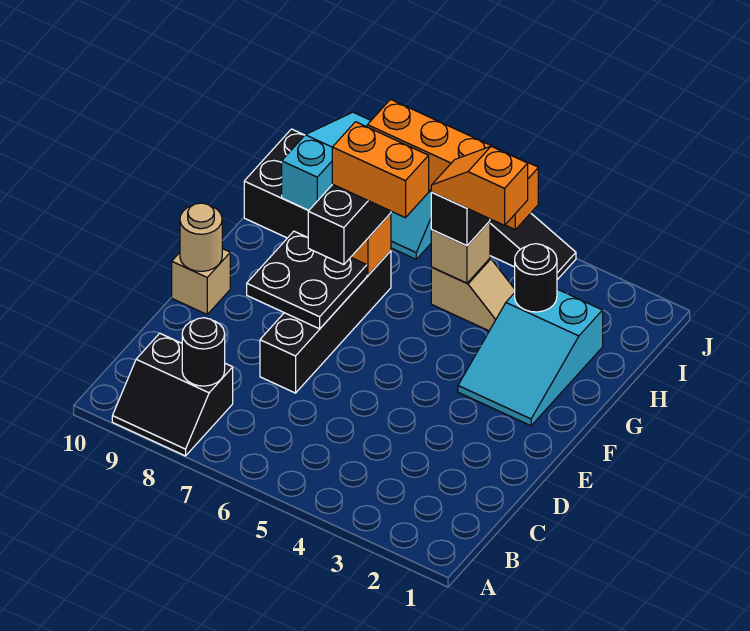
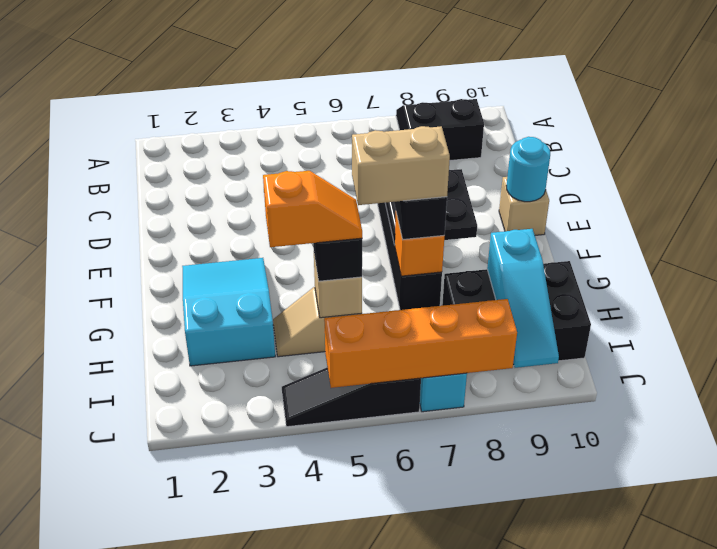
black round brick B8 level 2 -> none
tan round brick E10 level 2 -> cyan round brick E10 level 2
orange brick G6:G7 level 4 -> tan brick G6:G7 level 4
black round brick H3 level 2 -> none

